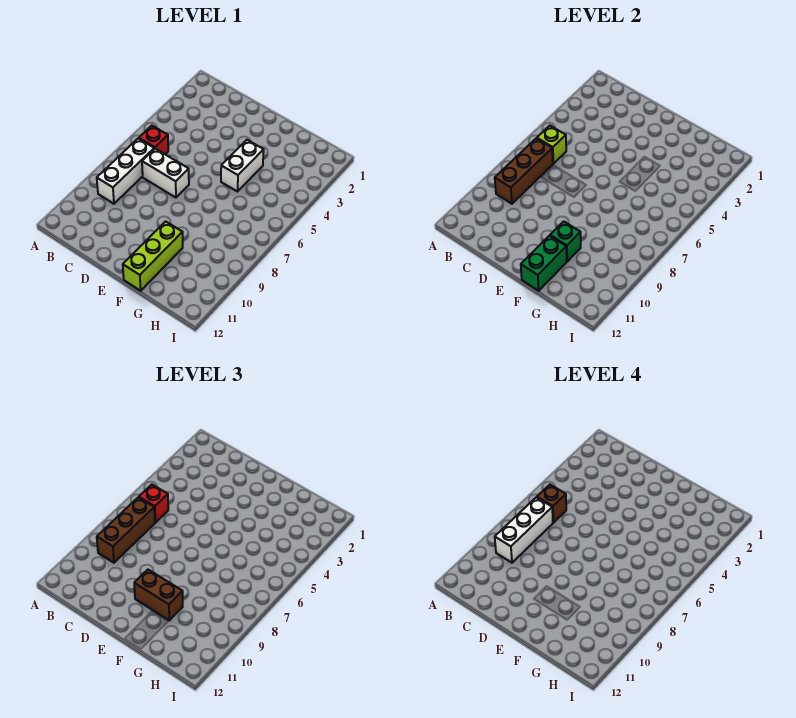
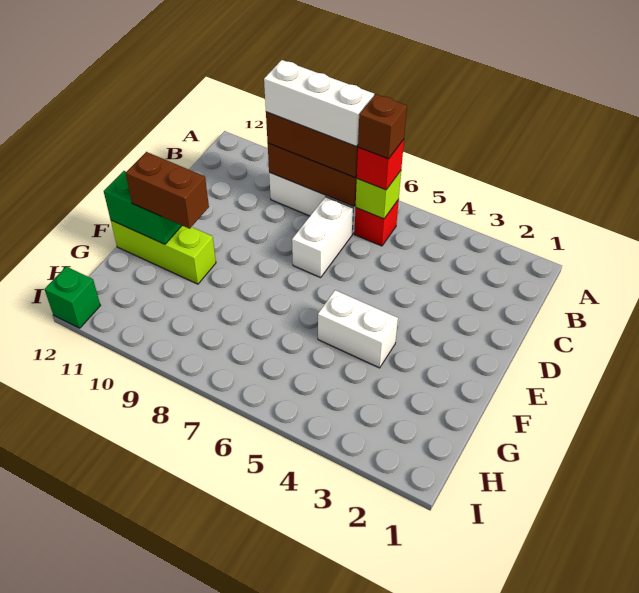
brown brick E10:F10 level 3 -> brown brick F10:F11 level 3
green brick F10 level 2 -> green brick I12 level 1

